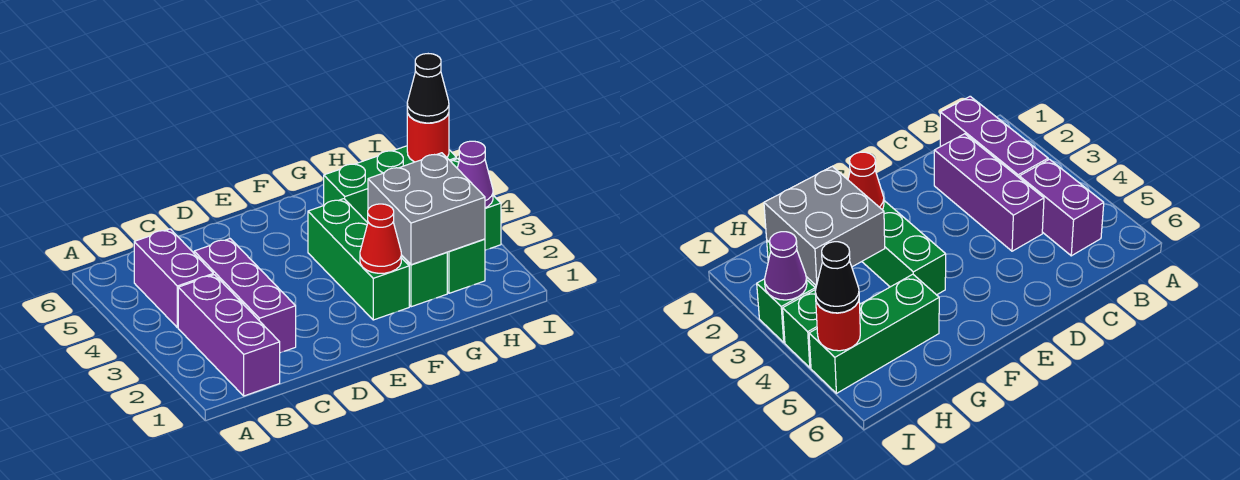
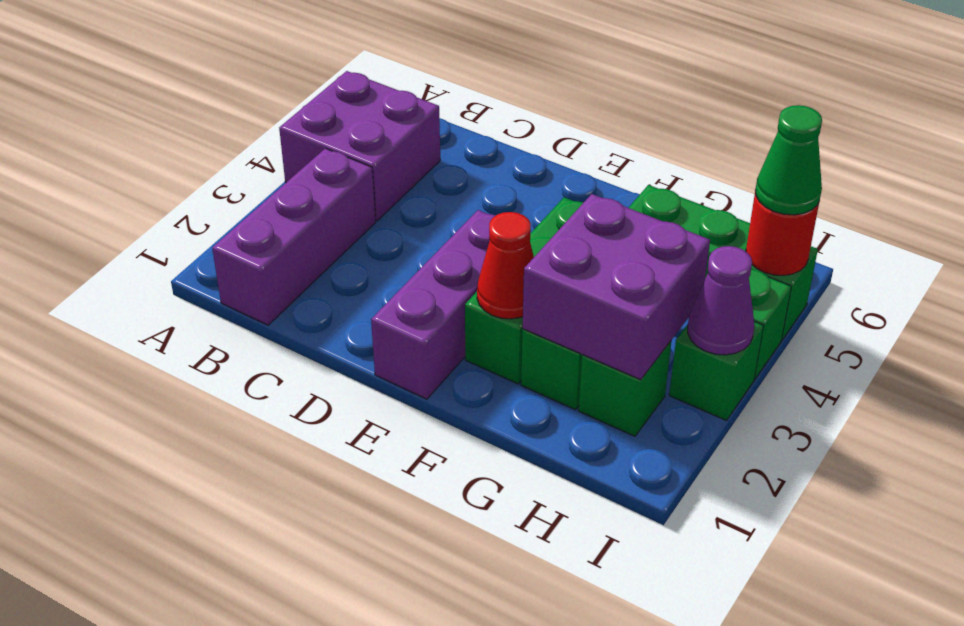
purple brick B4:B5 level 1 -> purple brick A4:B5 level 1
purple brick C2:C4 level 1 -> purple brick E1:E3 level 1
grey brick G2:H3 level 2 -> purple brick G2:H3 level 2
black cone I5 level 3 -> green cone I5 level 3

